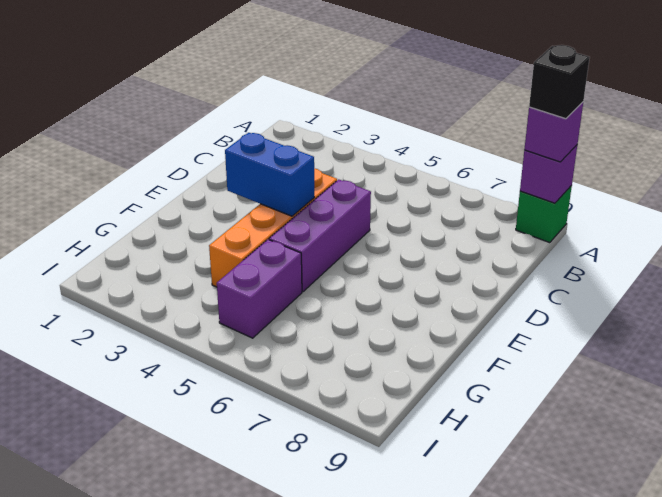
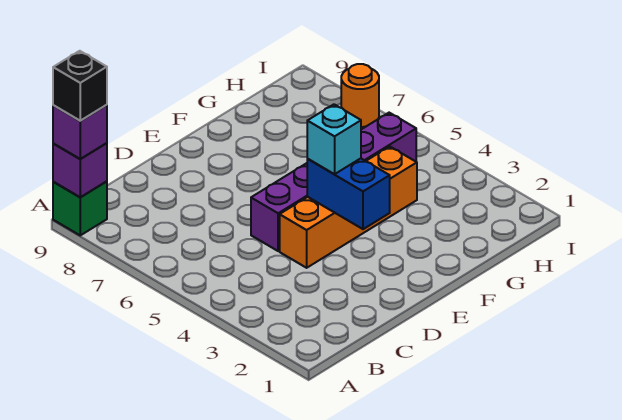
none -> cyan brick E4 level 3
none -> orange round brick I7 level 1

